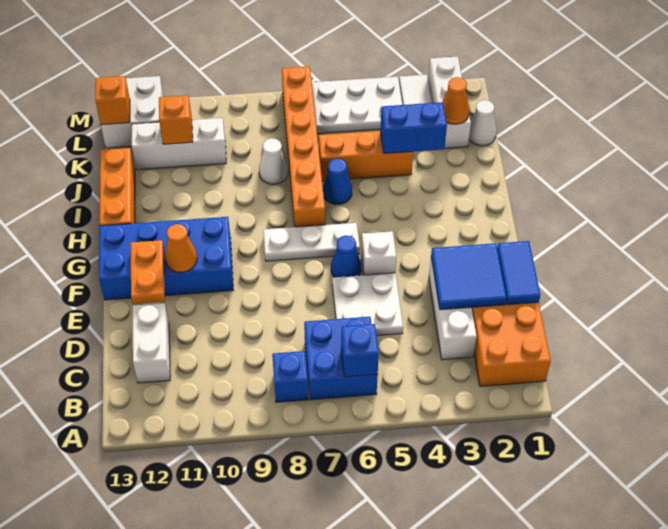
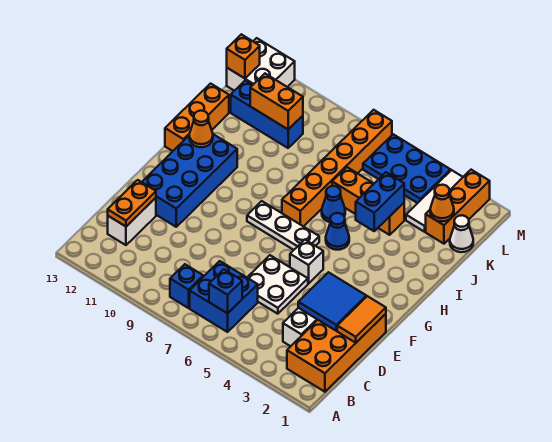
blue tile D1:E1 level 2 -> orange tile D1:E1 level 2
orange plate E12:F12 level 2 -> orange plate C12:D12 level 2
blue cone F6 level 1 -> blue cone H5 level 1
blue brick F10:G13 level 1 -> blue brick E11:H12 level 1
orange cone F11 level 2 -> orange cone H12 level 2
blue brick J3:J4 level 2 -> blue brick I4:J4 level 2
white cone J8 level 1 -> none
white brick K2:M2 level 1 -> orange brick K2:M2 level 1
white brick K10:K12 level 1 -> blue brick K10:K12 level 1
orange brick K11 level 2 -> orange brick K10:K11 level 2
white plate L4:M6 level 1 -> blue plate L4:M6 level 1

